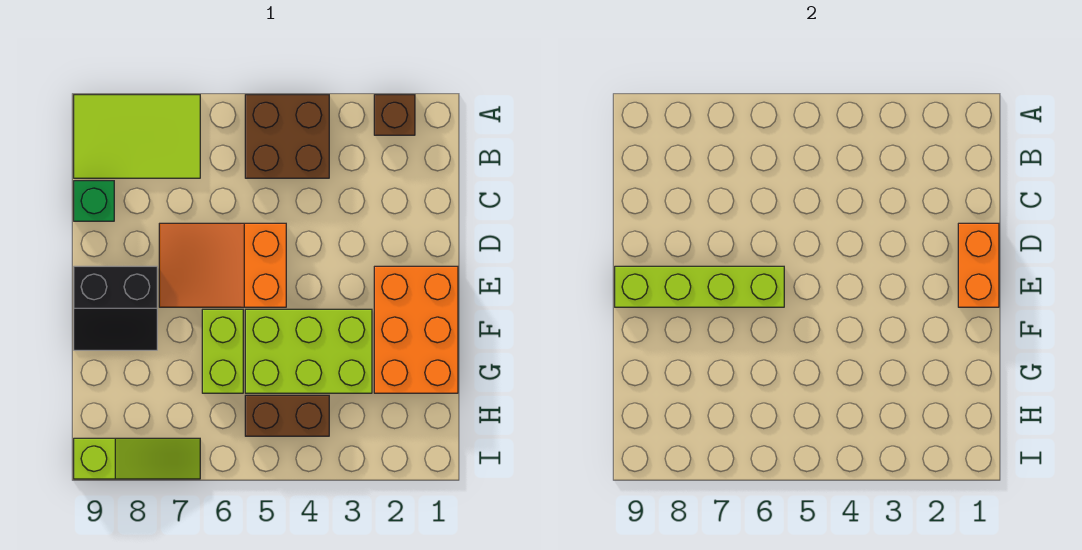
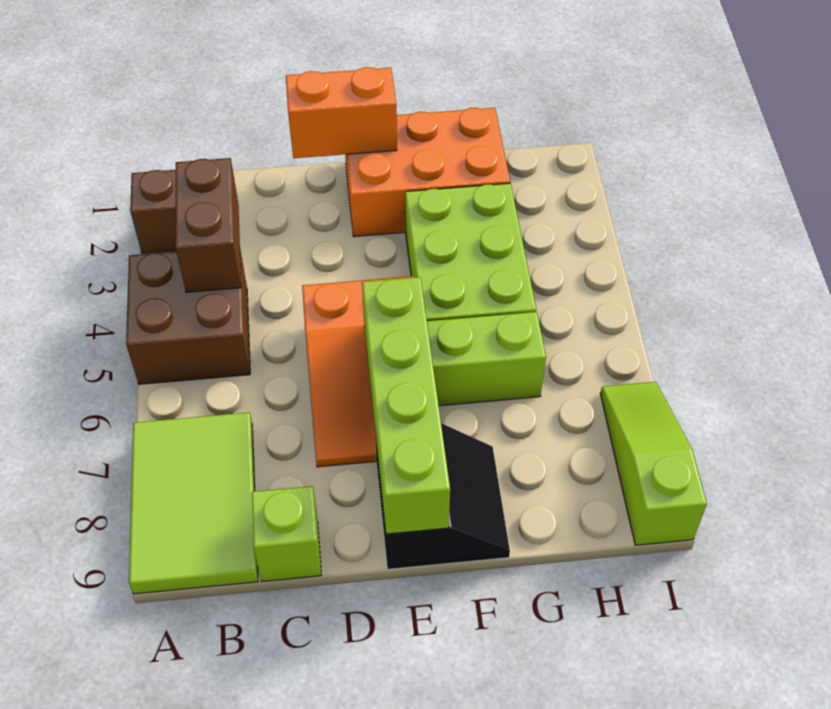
green brick C9 level 1 -> lime brick C9 level 1
brown brick H4:H5 level 1 -> brown brick B3:B4 level 2

